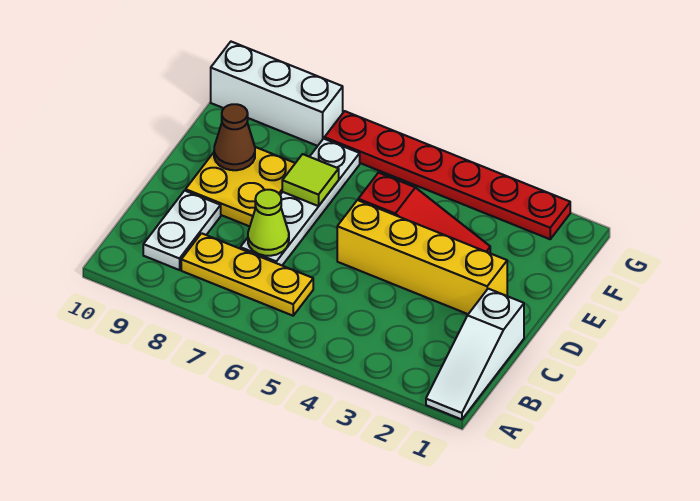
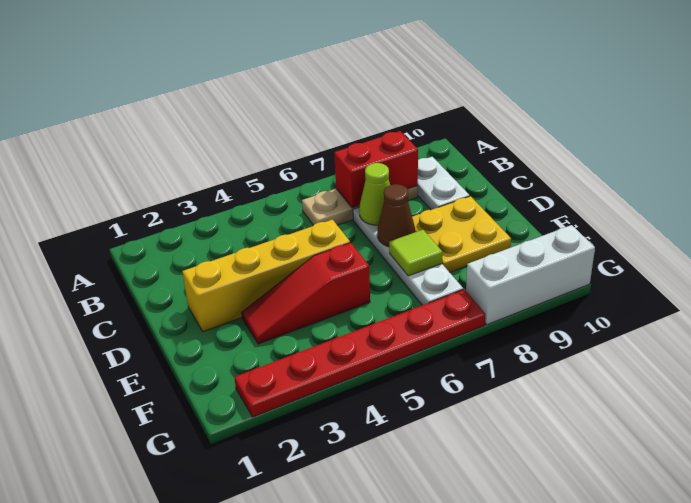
white slope A1:C1 level 1 top C -> none
yellow plate B6:B8 level 1 -> tan plate B6:B8 level 1
none -> red brick B7:B8 level 2
brown cone E9 level 2 -> brown cone D7 level 2

